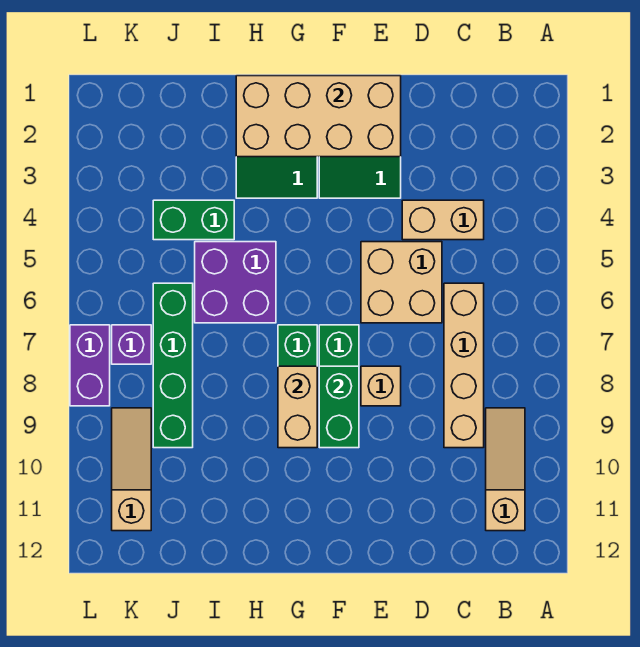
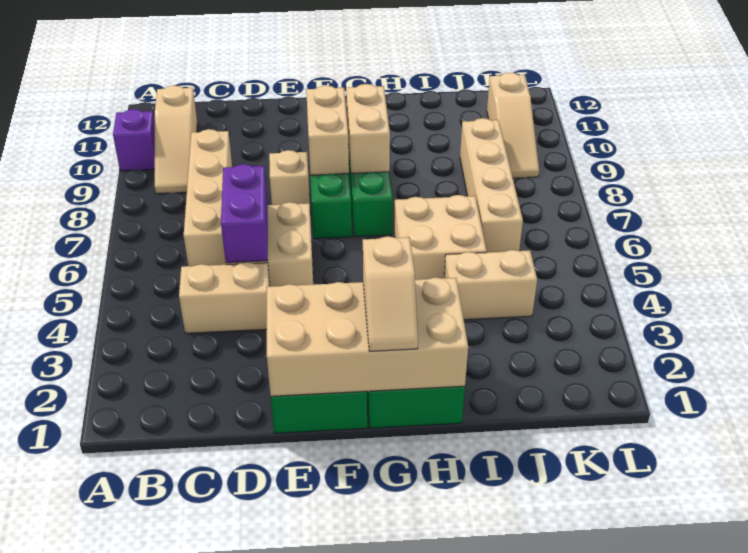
green brick F8:F9 level 2 -> tan brick F8:F9 level 2
none -> tan slope G1:G2 level 3 top 2
purple brick H5:I6 level 1 -> tan brick H5:I6 level 1
green brick I4:J4 level 1 -> tan brick I4:J4 level 1
green brick J6:J9 level 1 -> tan brick J6:J9 level 1
purple brick K7 level 1 -> purple brick A10 level 1
purple brick L7:L8 level 1 -> purple brick D5:D6 level 2

